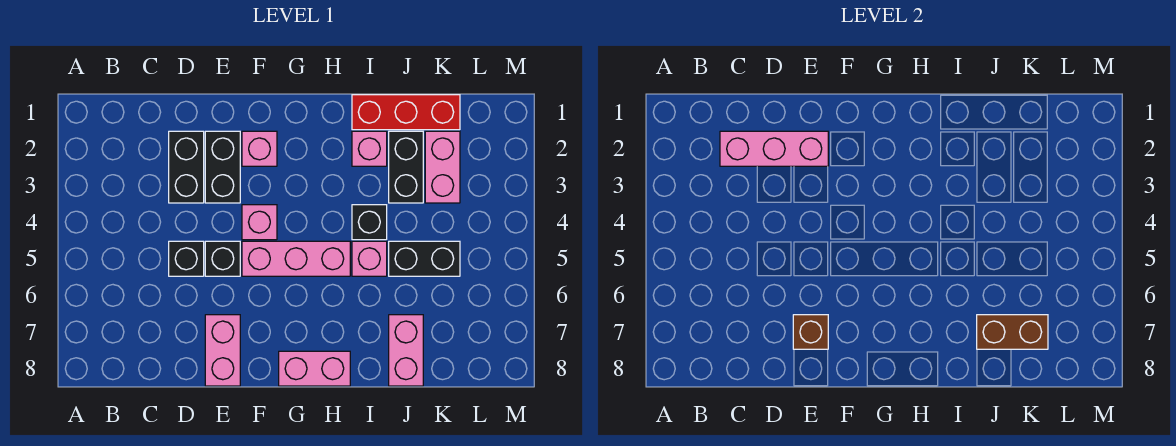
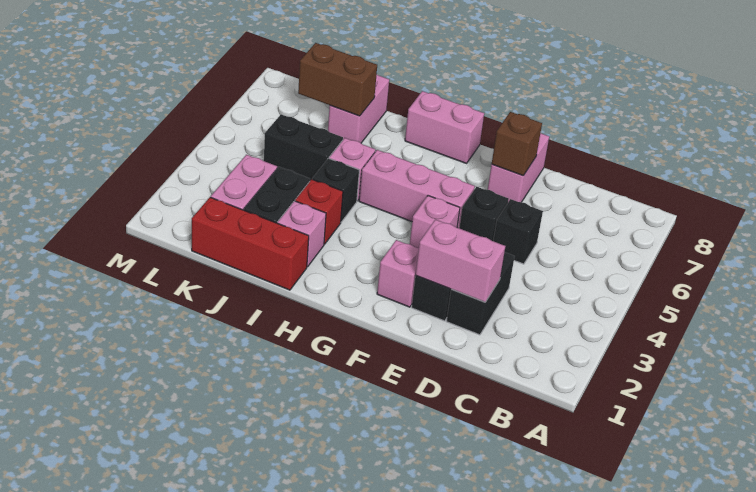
pink brick C2:E2 level 2 -> pink brick D2:E2 level 2
none -> red brick I3 level 1

